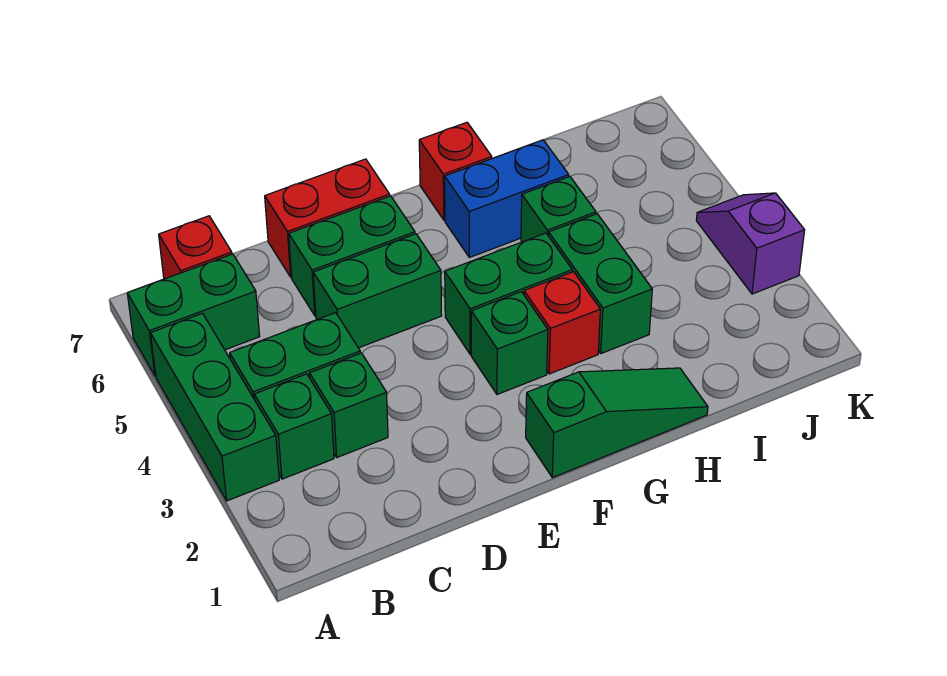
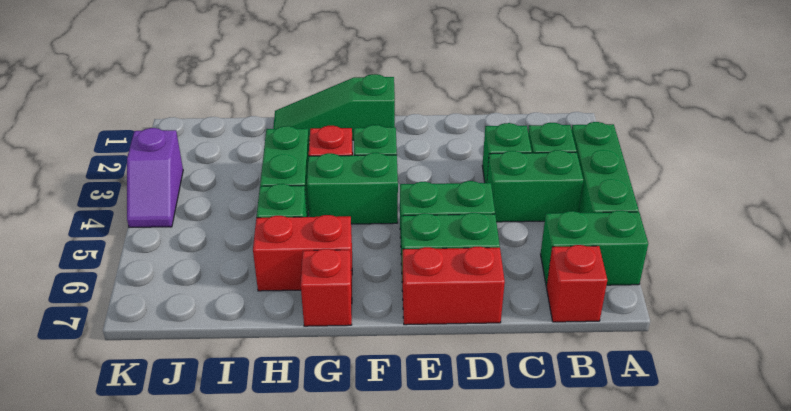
blue brick G6:H6 level 1 -> red brick G6:H6 level 1

